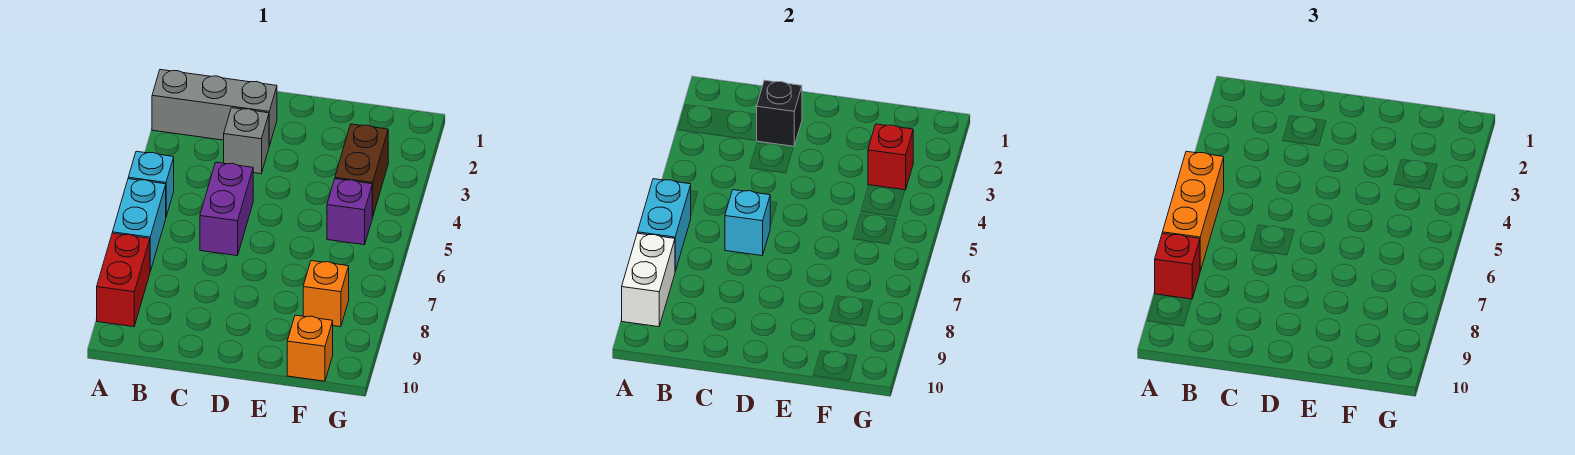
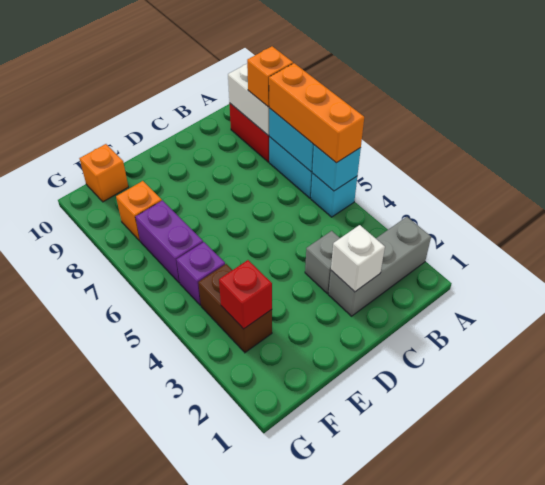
red brick A8 level 3 -> orange brick A8 level 3
black brick C2 level 2 -> white brick C2 level 2
purple brick C5:C6 level 1 -> purple brick F6:F7 level 1
cyan brick C6 level 2 -> cyan brick A5 level 2

